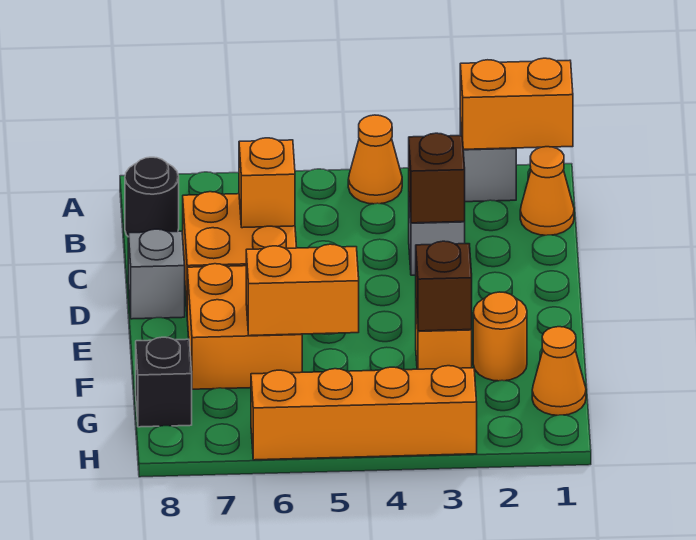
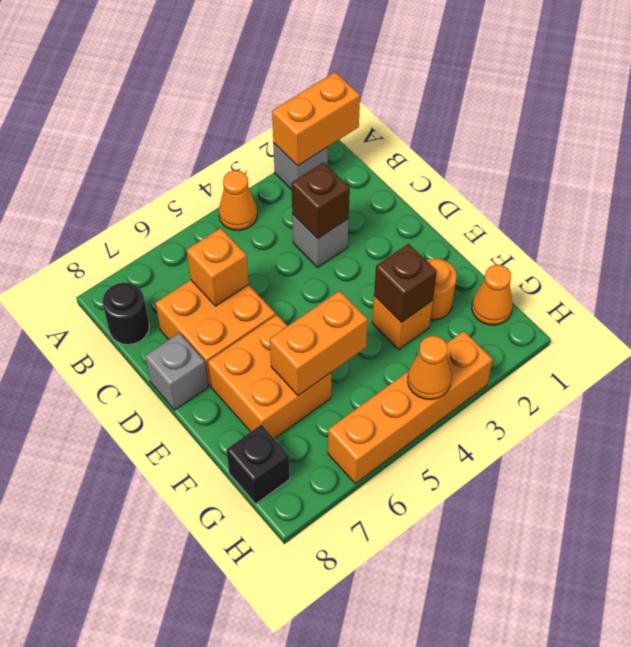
orange cone B1 level 1 -> orange cone H4 level 2

